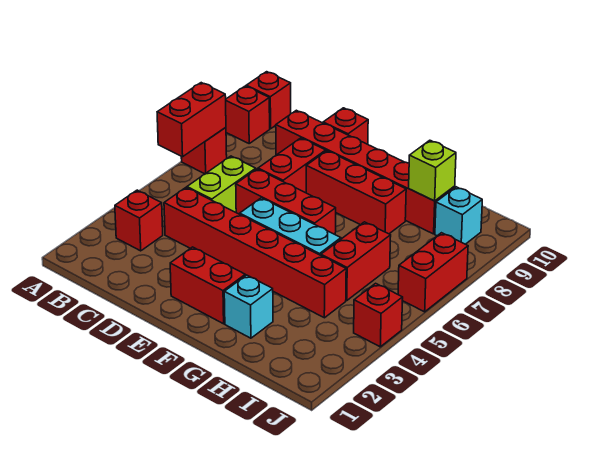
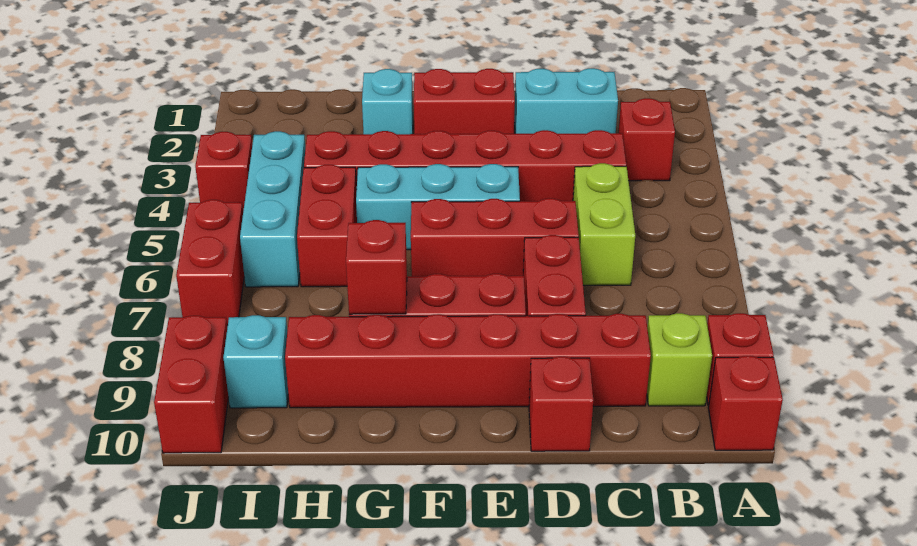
red brick A6:A7 level 2 -> red brick J9:J10 level 1
red brick A7 level 1 -> red brick G8 level 2
none -> cyan brick C2:D2 level 1
lime brick H9 level 2 -> lime brick B9 level 1
none -> cyan brick I4:I6 level 1

